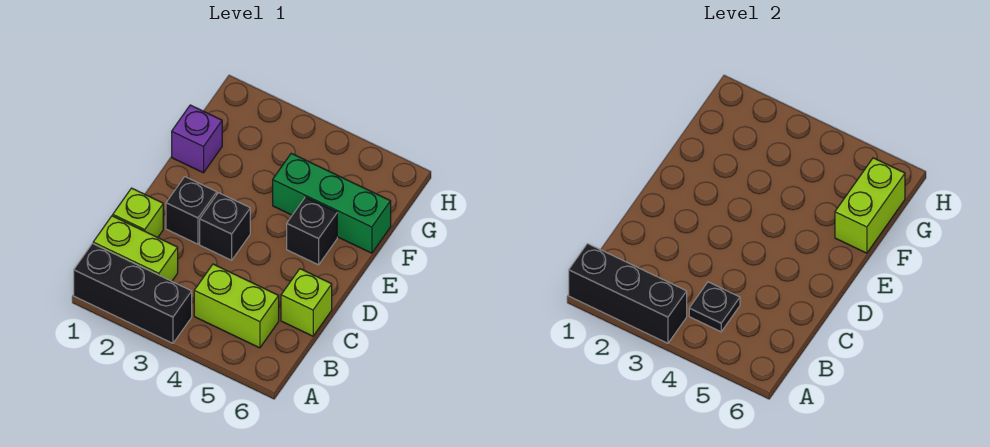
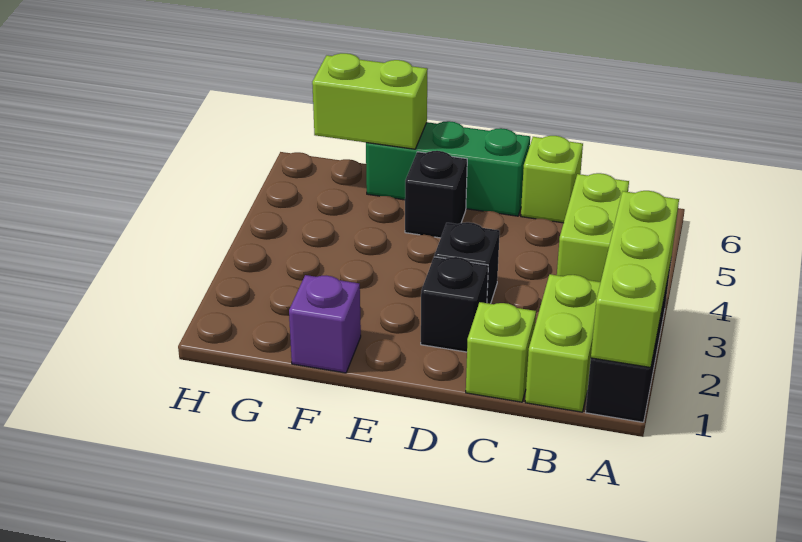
black brick A1:A3 level 2 -> lime brick A1:A3 level 2
black plate B4 level 2 -> none
green brick F4:F6 level 1 -> green brick D6:F6 level 1

